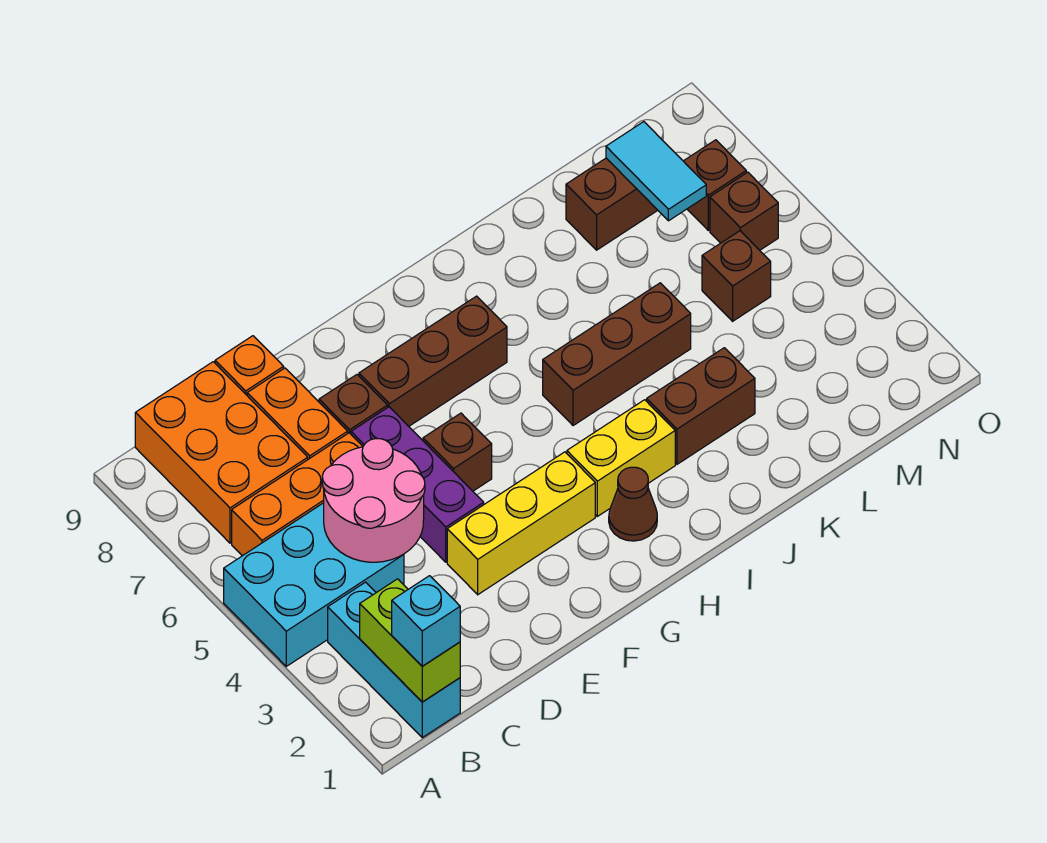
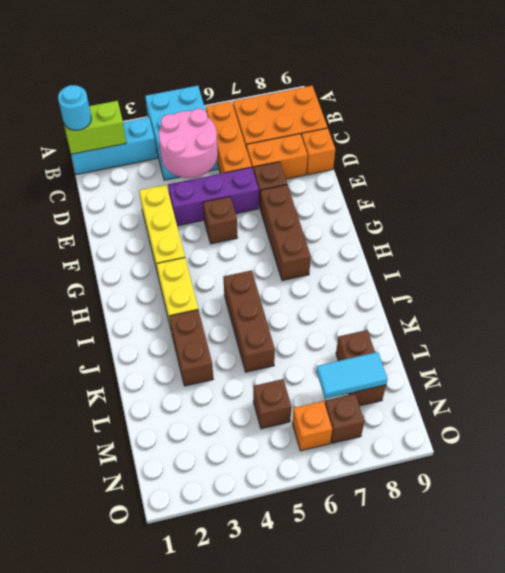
cyan brick B1 level 3 -> cyan round brick B1 level 3
brown cone H2 level 1 -> none
brown brick N6 level 1 -> orange brick N6 level 1

